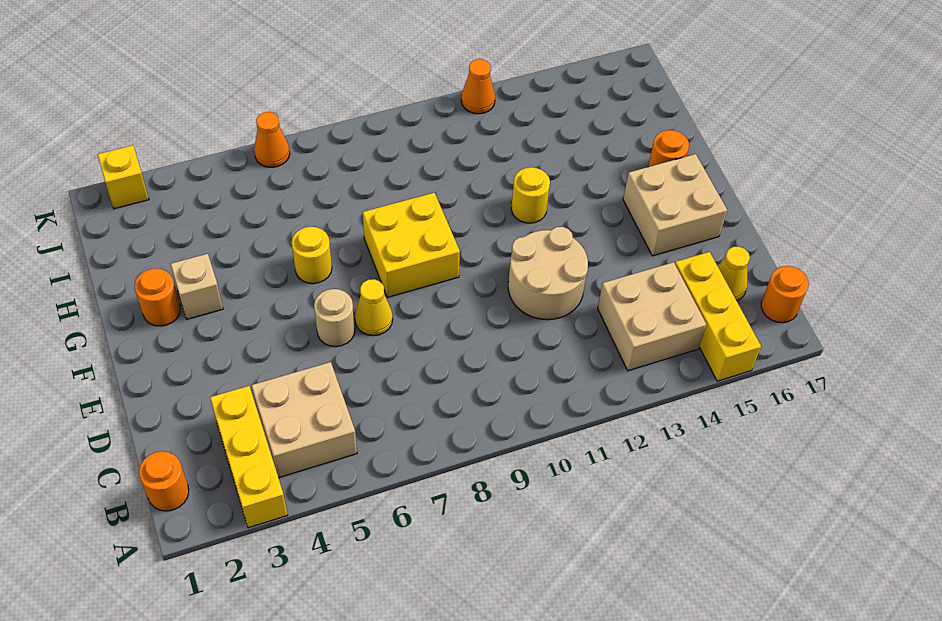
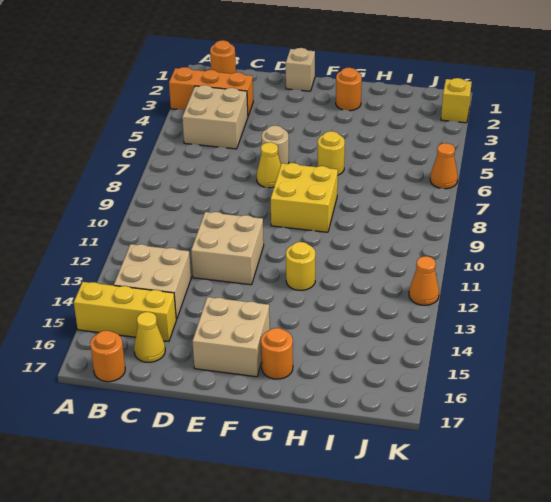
yellow brick A3:C3 level 1 -> orange brick A3:C3 level 1
tan round brick D11:E12 level 1 -> tan brick D11:E12 level 1
tan brick G3 level 1 -> tan brick E1 level 1

